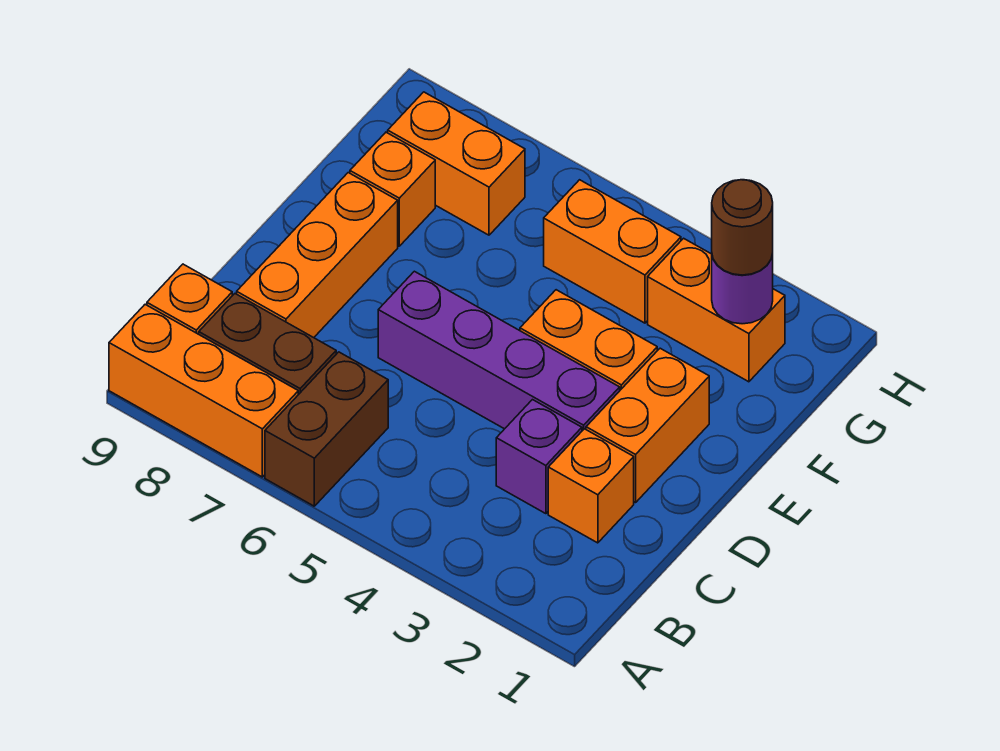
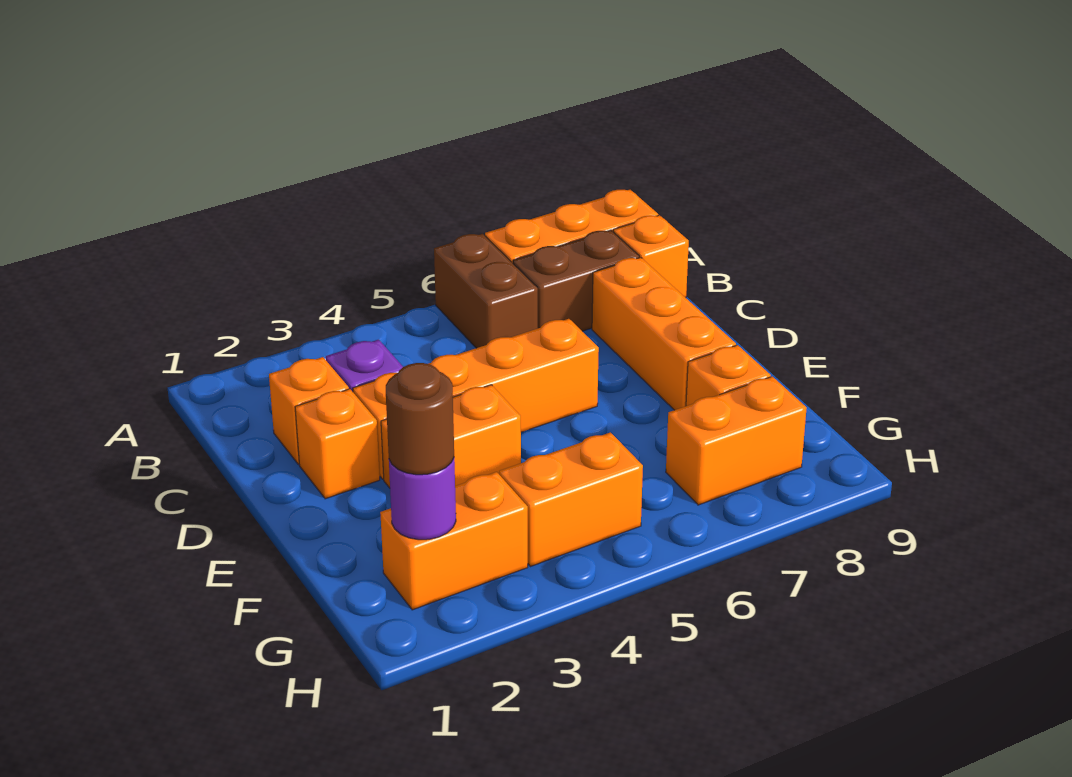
orange brick D2:E2 level 1 -> orange brick D2 level 1
purple brick D3:D6 level 1 -> orange brick D3:D6 level 1

